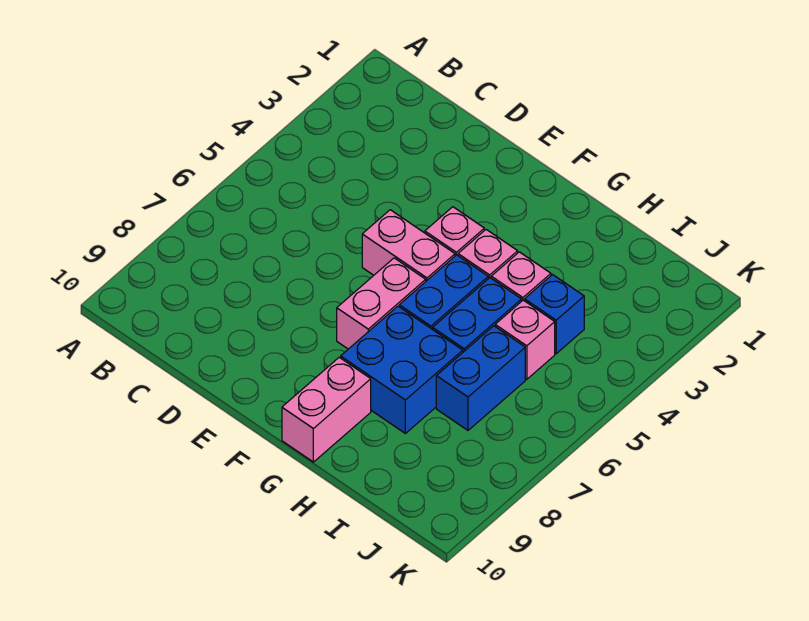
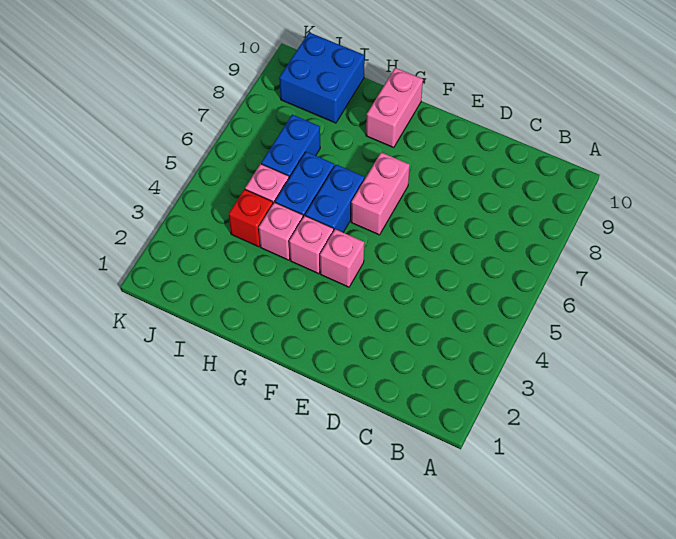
pink brick E5:F5 level 1 -> none
blue brick G7:H8 level 1 -> blue brick I9:J10 level 1
blue brick I4 level 1 -> red brick I4 level 1

